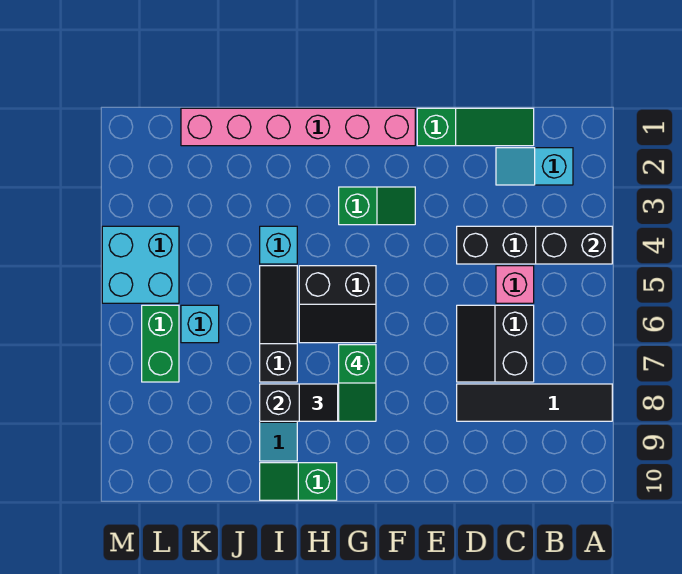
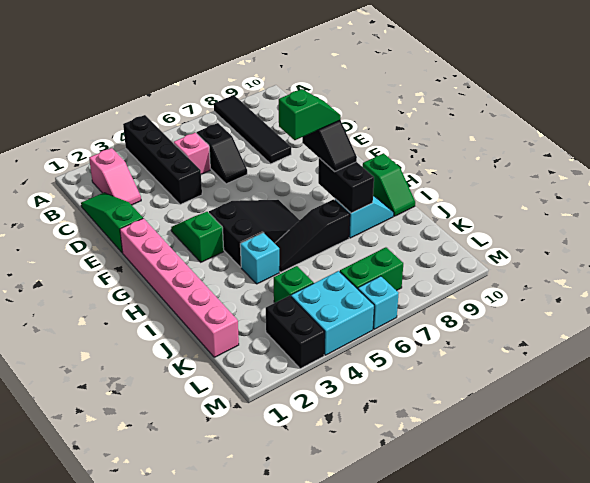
black brick A4:B4 level 2 -> black brick L3:M3 level 1
cyan slope B2:C2 level 1 top B -> pink slope B2:C2 level 1 top B
black slope C6:D7 level 1 top C -> black slope C6:D6 level 1 top C
black slope G5:H6 level 1 top 5 -> black slope G4:H6 level 1 top 4
none -> green brick K4 level 1
cyan brick K6 level 1 -> cyan brick M6 level 1

